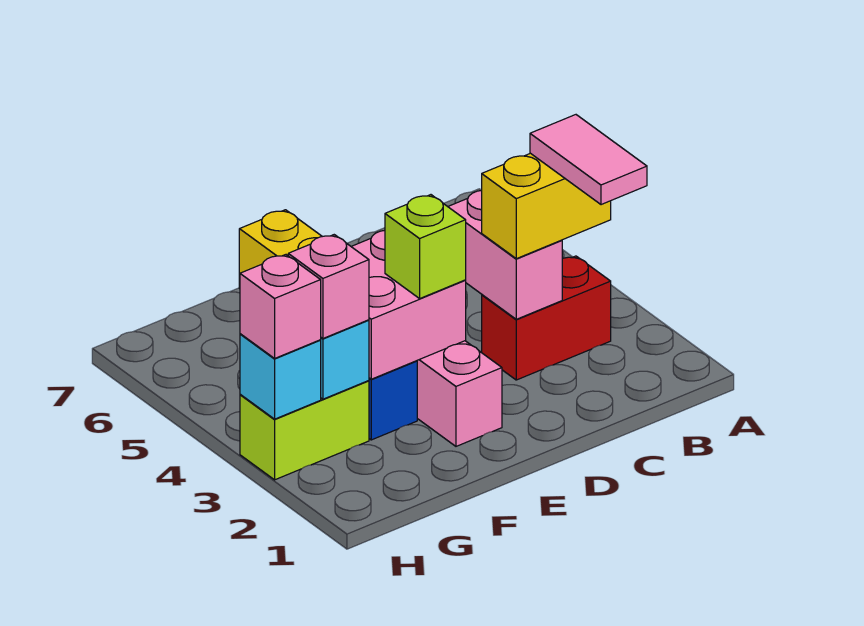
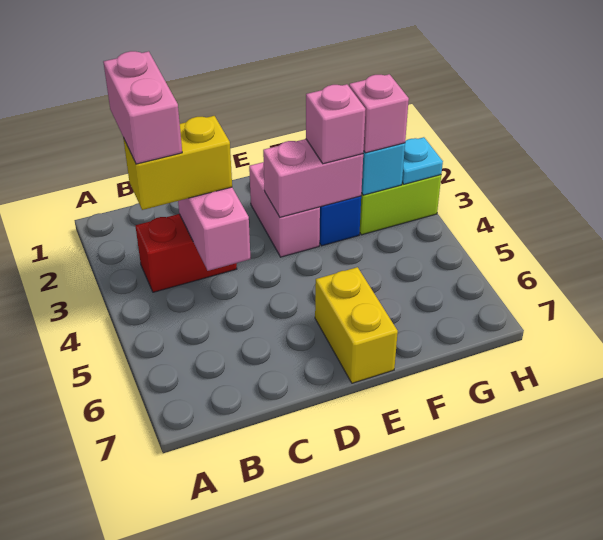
pink tile B2:B3 level 4 -> pink brick B2:B3 level 4
pink brick E3:F4 level 2 -> pink brick E3:F3 level 2
lime brick E3 level 3 -> none
cyan brick H3 level 2 -> cyan plate H3 level 2
pink brick H3 level 3 -> pink brick F3 level 3

